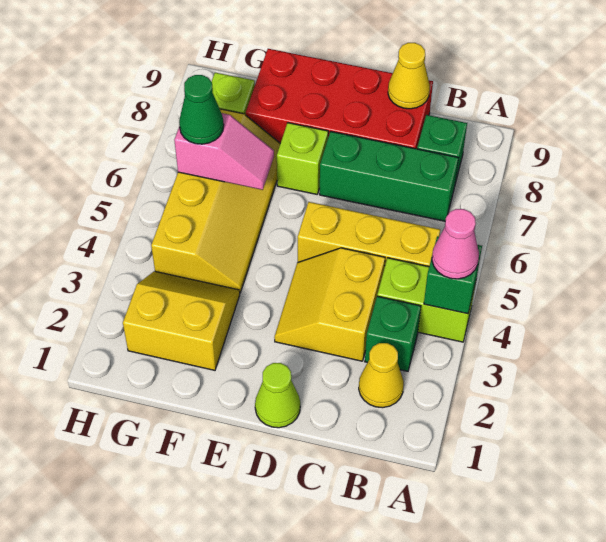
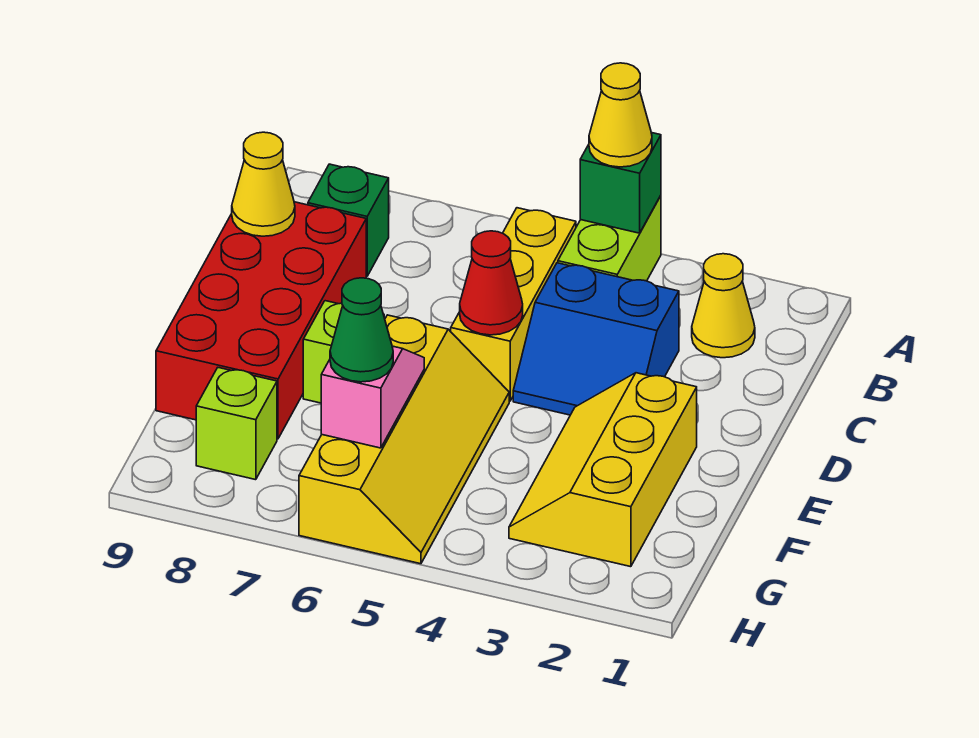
pink cone A4 level 3 -> yellow cone A4 level 3
green brick B3 level 1 -> none
green brick B7:D7 level 1 -> none
yellow slope C3:D4 level 1 top C -> blue slope C3:D4 level 1 top C
lime cone D1 level 1 -> none
none -> red cone D5 level 2
yellow slope F2:G3 level 1 top 2 -> yellow slope E2:G3 level 1 top 2
yellow slope F4:G7 level 1 top G -> yellow slope E5:H6 level 1 top 6

